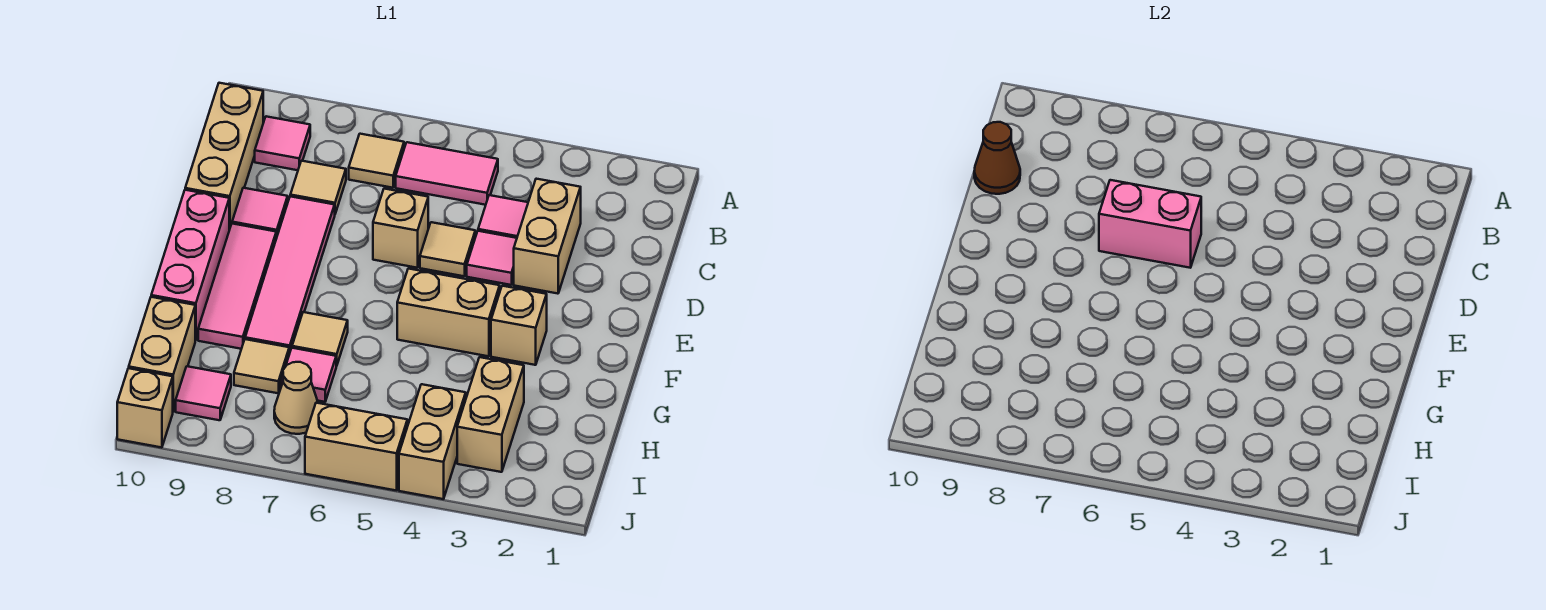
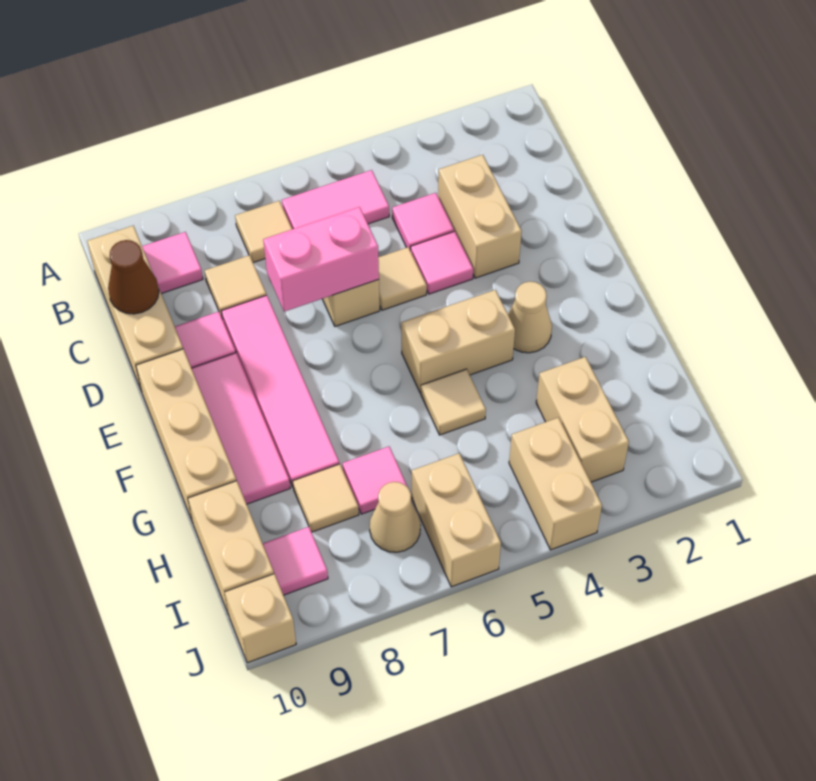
pink brick E10:G10 level 1 -> tan brick E10:G10 level 1
tan brick F3 level 1 -> tan cone F3 level 1
tan tile G7 level 1 -> tan tile G5 level 1
tan brick J5:J6 level 1 -> tan brick I6:J6 level 1

